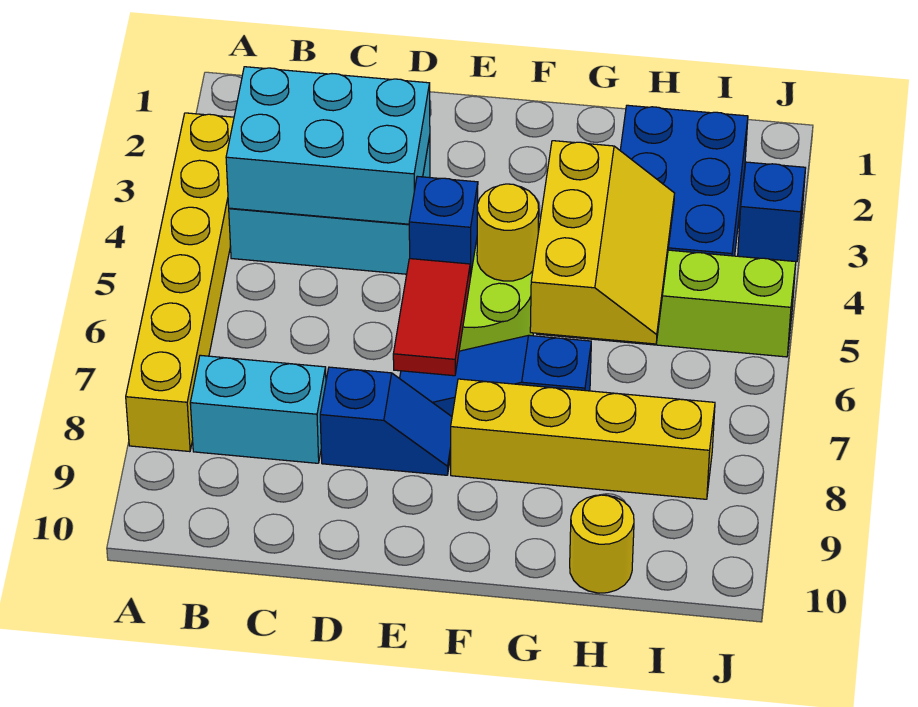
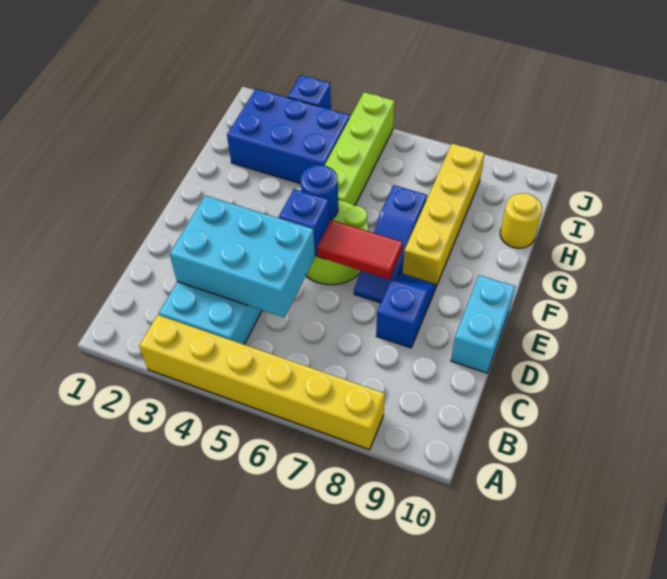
cyan brick B3:D4 level 2 -> cyan brick C3:D5 level 2
cyan brick B8:C8 level 1 -> cyan brick D10:E10 level 1
yellow round brick F5 level 2 -> blue round brick F5 level 2
yellow slope G4:H6 level 2 top G -> none

